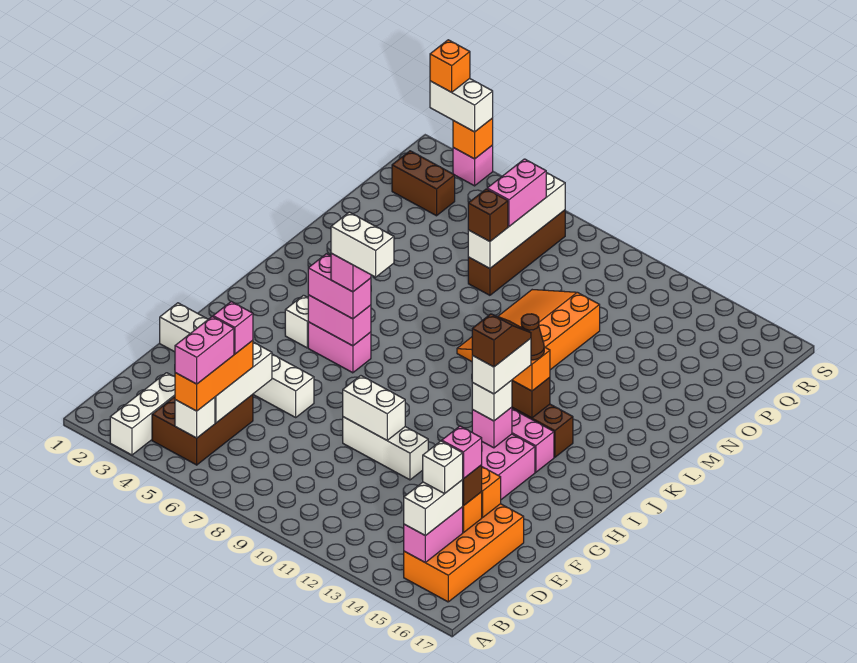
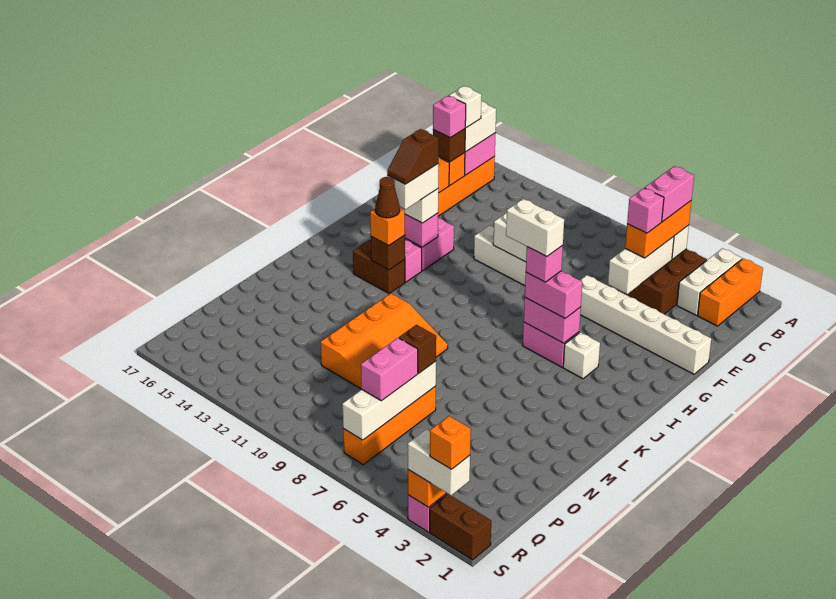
none -> orange brick A2:C2 level 1
brown brick O7:R7 level 1 -> orange brick O7:R7 level 1
brown brick Q2:Q3 level 1 -> brown brick S1:S2 level 1

